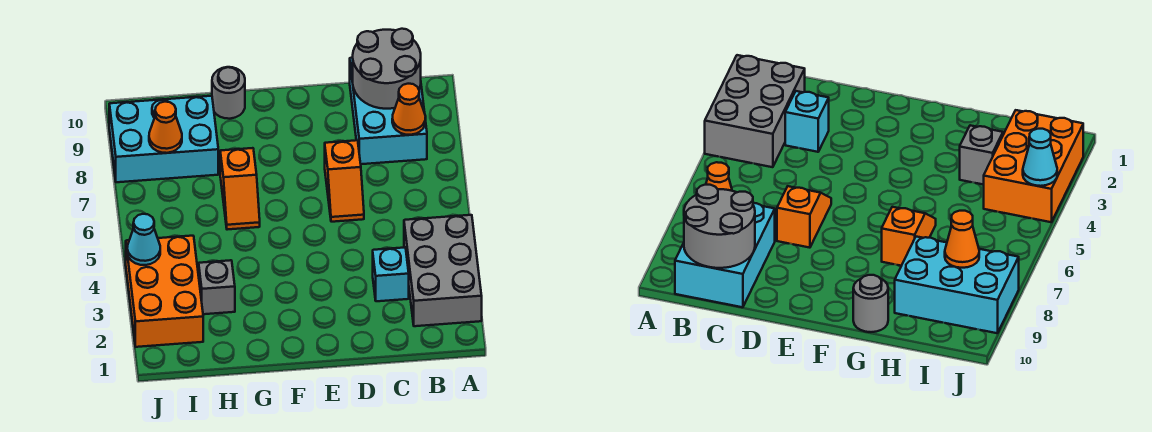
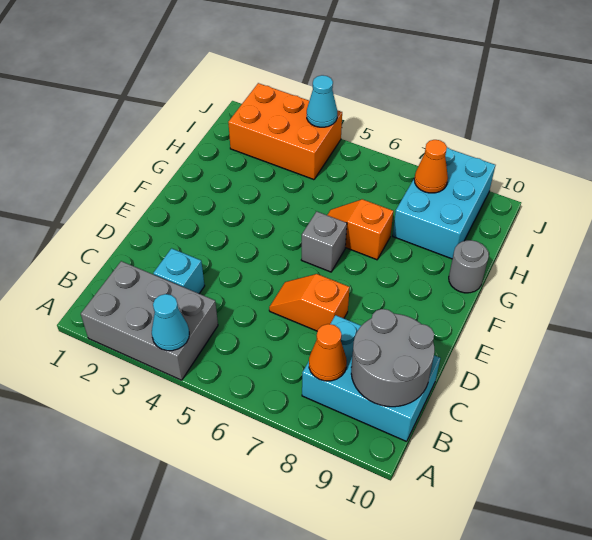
none -> cyan cone A4 level 2
grey brick H3 level 1 -> grey brick F6 level 1

